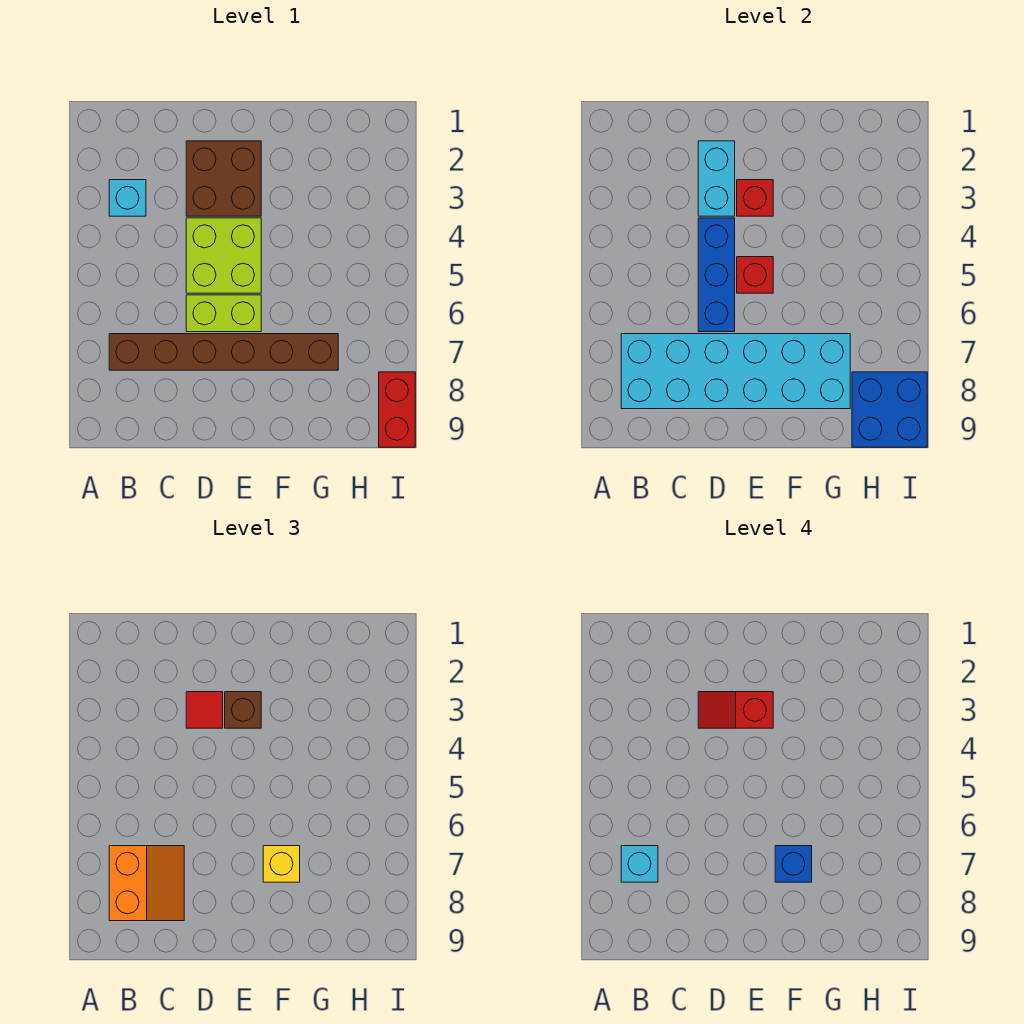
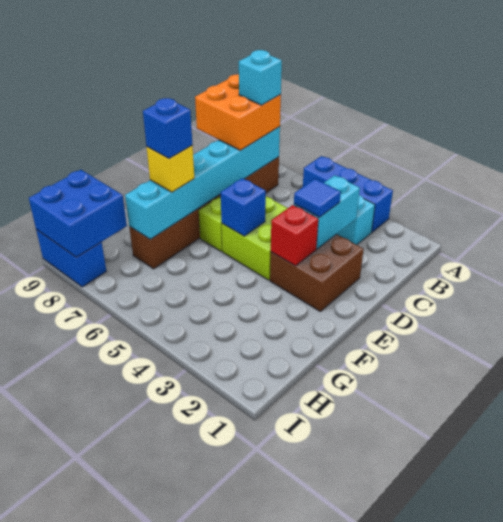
cyan brick B7:G8 level 2 -> cyan brick B7:G7 level 2
orange slope B7:C8 level 3 top B -> orange brick B7:C8 level 3
cyan brick D2:D3 level 2 -> cyan brick C3:D3 level 2
red tile D3 level 3 -> blue tile D3 level 3
red slope D3:E3 level 4 top E -> none
blue brick D4:D6 level 2 -> blue brick A3:A5 level 1
brown brick E3 level 3 -> none
red brick E5 level 2 -> blue brick E5 level 2
red brick I8:I9 level 1 -> blue brick I8:I9 level 1

